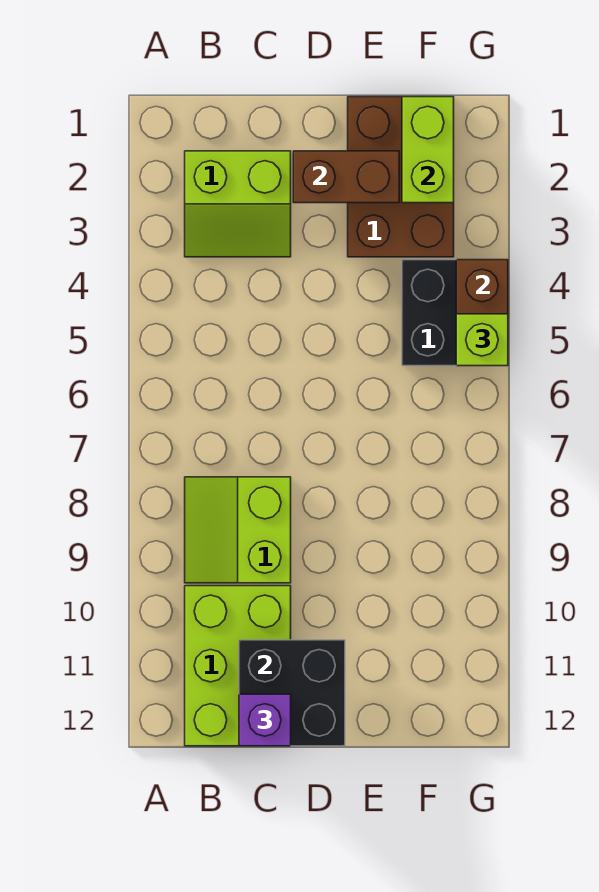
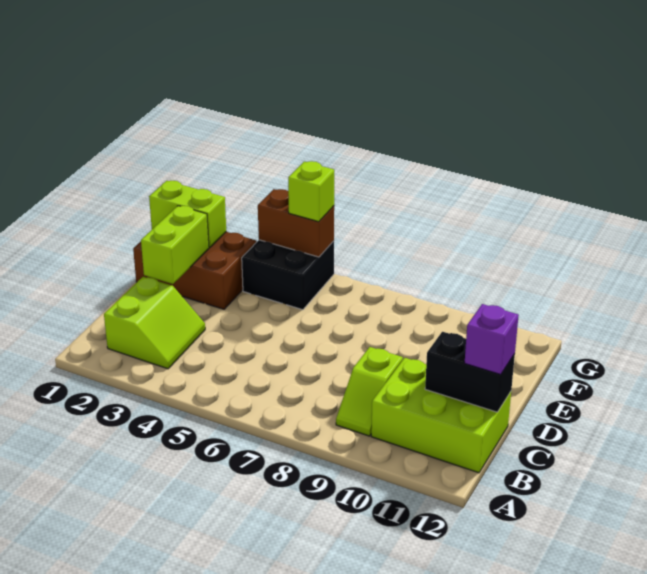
lime slope B8:C9 level 1 top C -> lime slope B9:C9 level 1 top C
black brick C11:D12 level 2 -> black brick C11:C12 level 2
brown brick D2:E2 level 2 -> lime brick D2:E2 level 2

